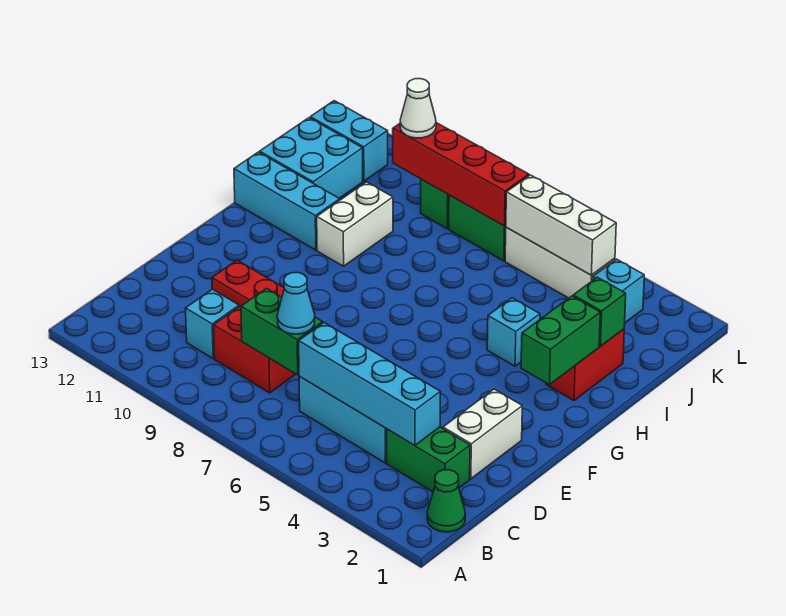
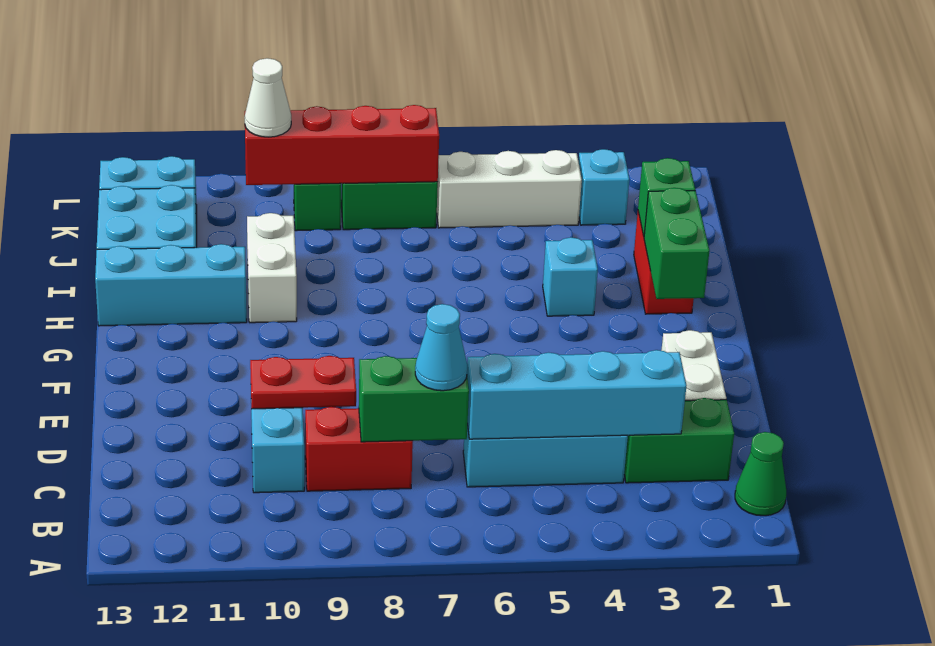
white brick K4:K6 level 2 -> none

